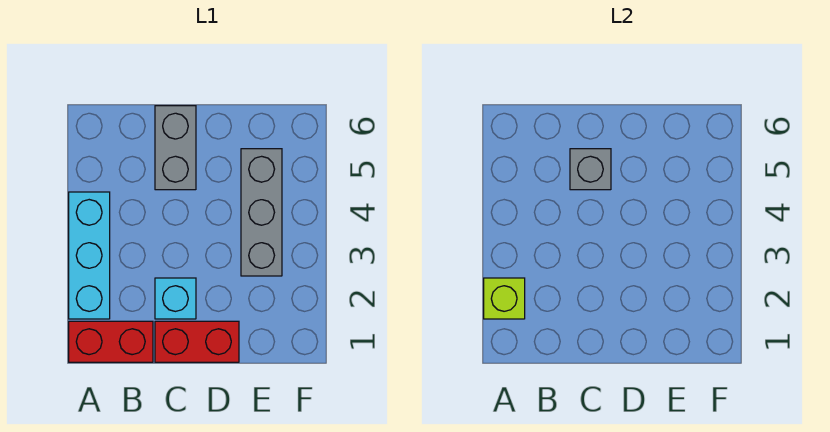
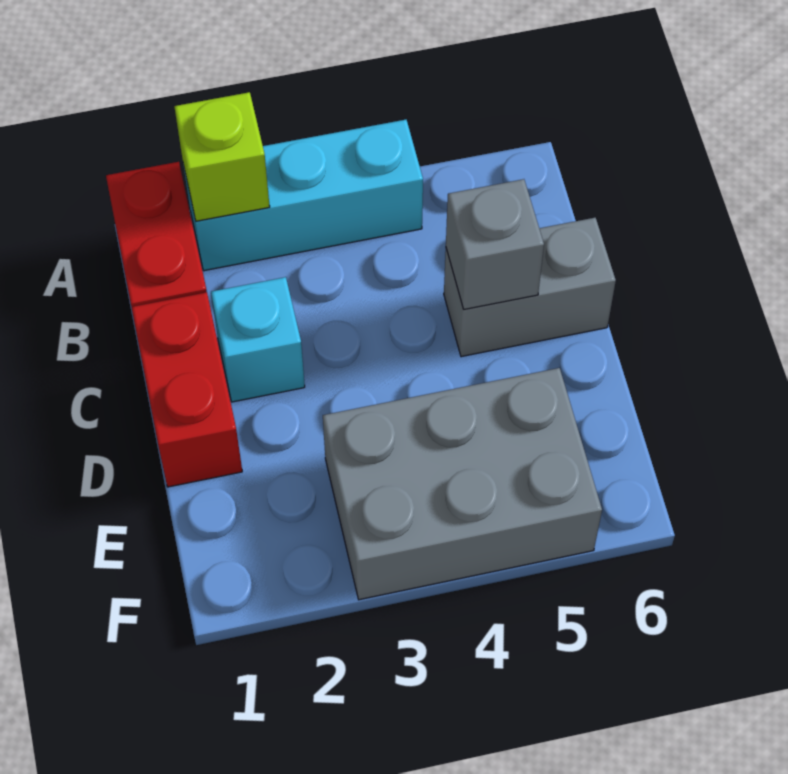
grey brick E3:E5 level 1 -> grey brick E3:F5 level 1

